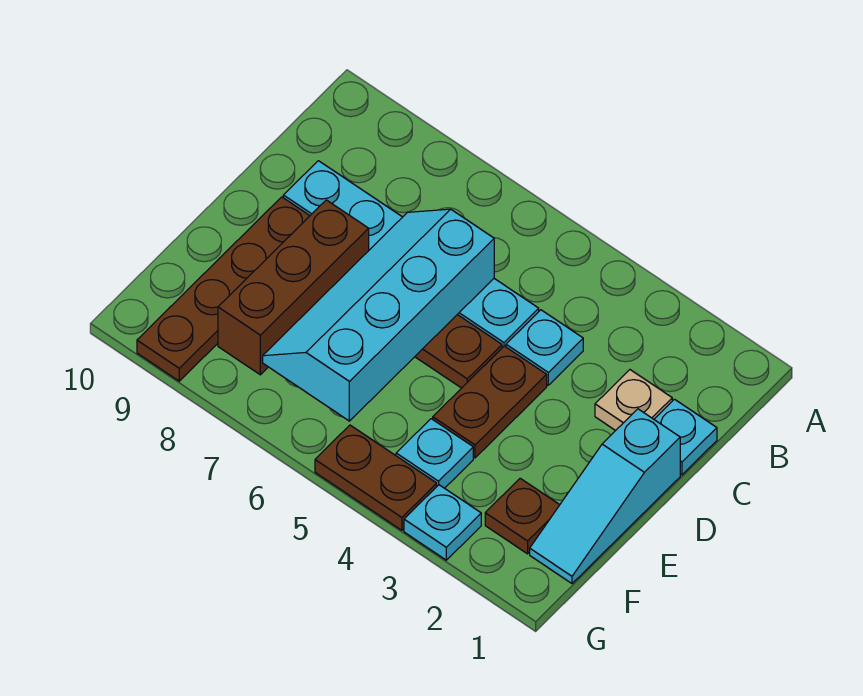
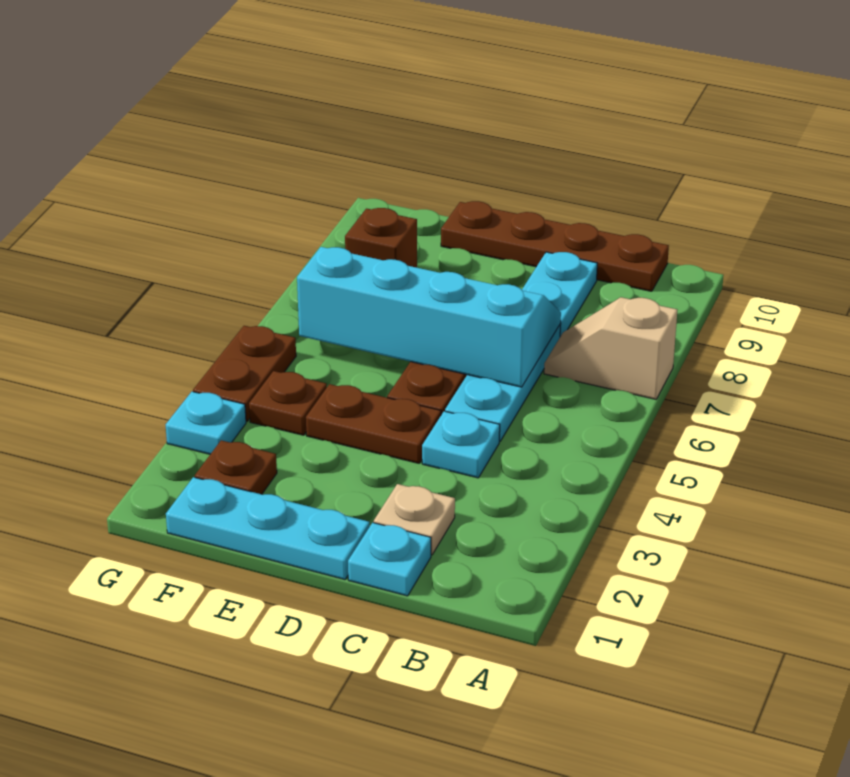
none -> tan slope A7:B7 level 1 top A
cyan slope D1:F1 level 1 top D -> cyan plate D1:F1 level 1
brown brick D8:F8 level 1 -> brown brick F8 level 1
brown plate D9:G9 level 1 -> brown plate B10:E10 level 1
cyan plate F4 level 1 -> brown plate F4 level 1

